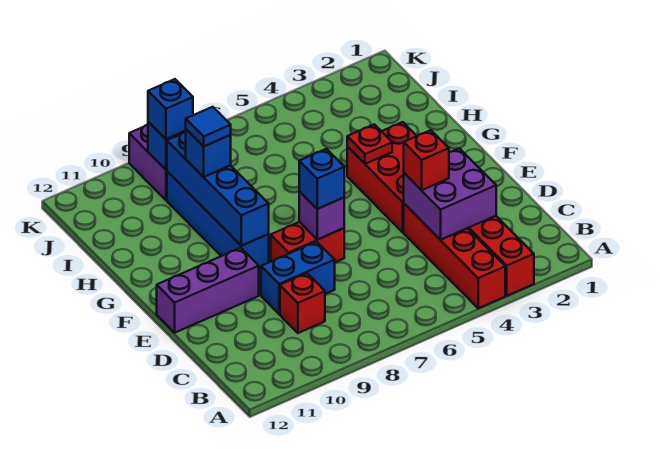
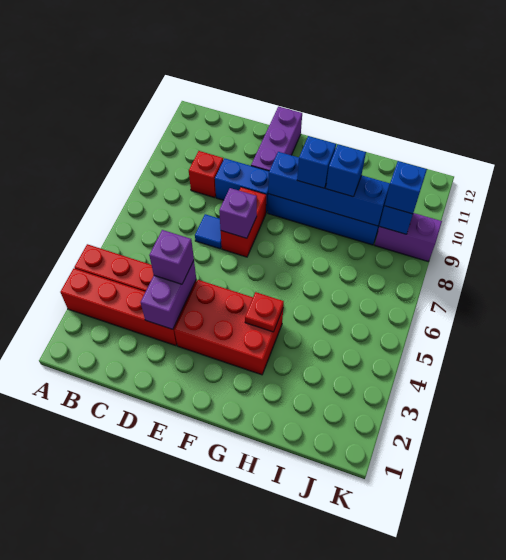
purple brick C3:D4 level 2 -> purple brick D3:D4 level 2
red brick D4 level 3 -> purple brick D4 level 3
blue brick D8:D9 level 1 -> blue brick D9:E9 level 1
blue brick E7 level 3 -> blue brick G9 level 3
blue tile H9 level 4 -> blue tile D7 level 1

